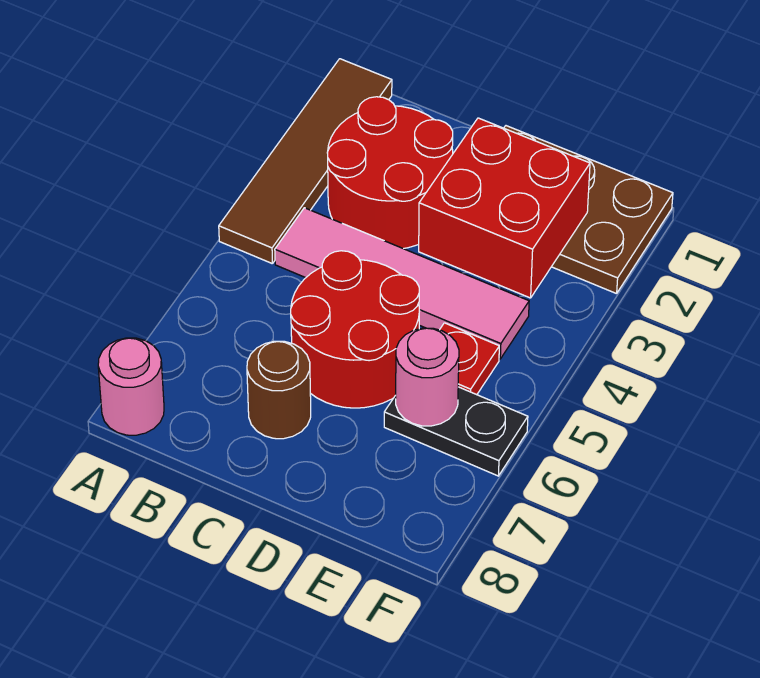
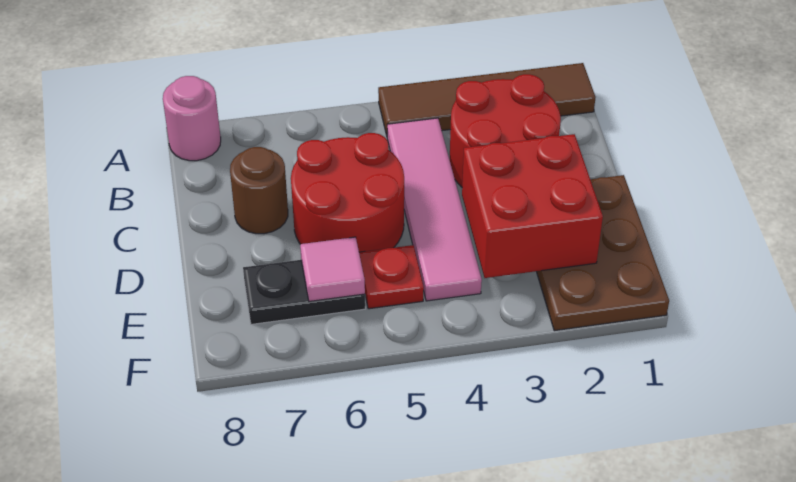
black plate E6:F6 level 1 -> black plate E6:E7 level 1
pink round brick E6 level 2 -> pink tile E6 level 2

